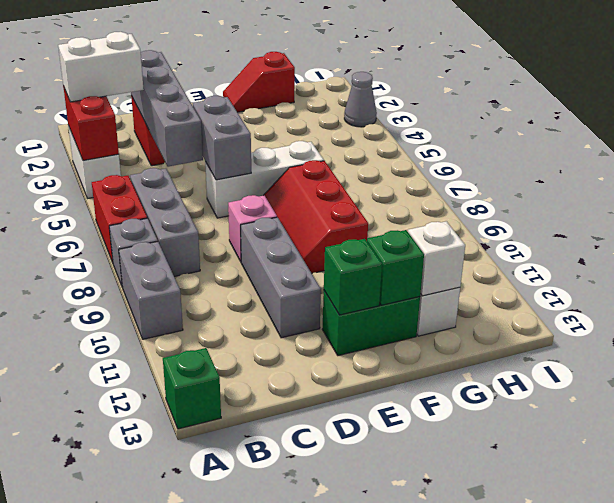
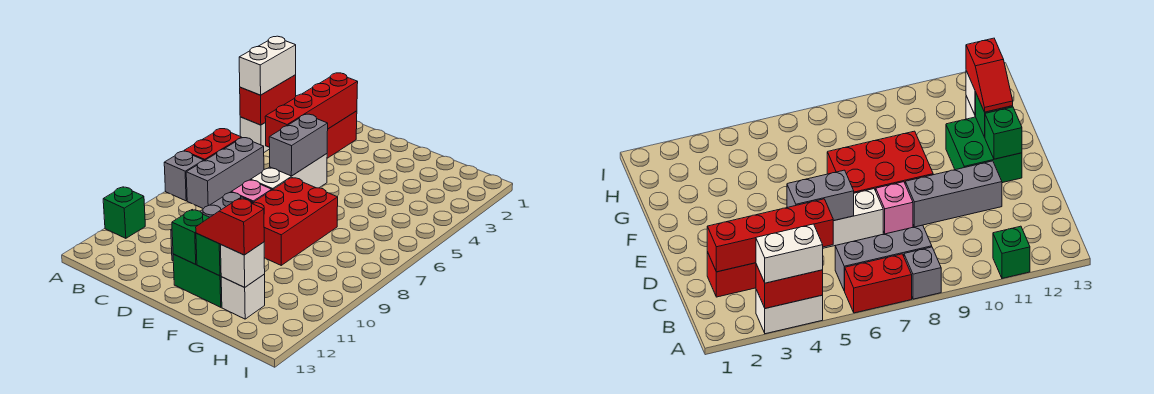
white brick A3:B3 level 3 -> white brick A3:A4 level 3
grey brick A9:A10 level 1 -> none
green brick A13 level 1 -> green brick A11 level 1
grey brick C2:C5 level 2 -> red brick C2:C5 level 2
white brick D6:F6 level 1 -> white brick D5:D7 level 1
red slope E7:F9 level 1 top F -> red brick E7:F9 level 1
green brick E12:F12 level 1 -> green brick E11:F12 level 1
red slope F1:G1 level 1 top G -> red slope F12:G12 level 3 top G
grey cone I3 level 1 -> none

